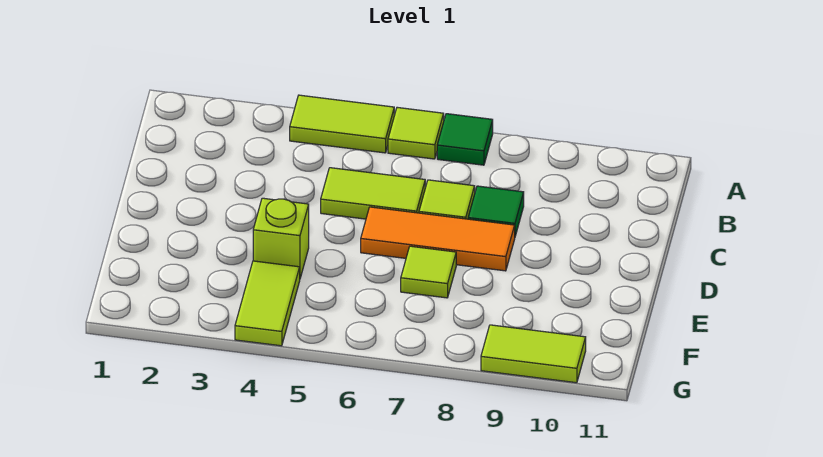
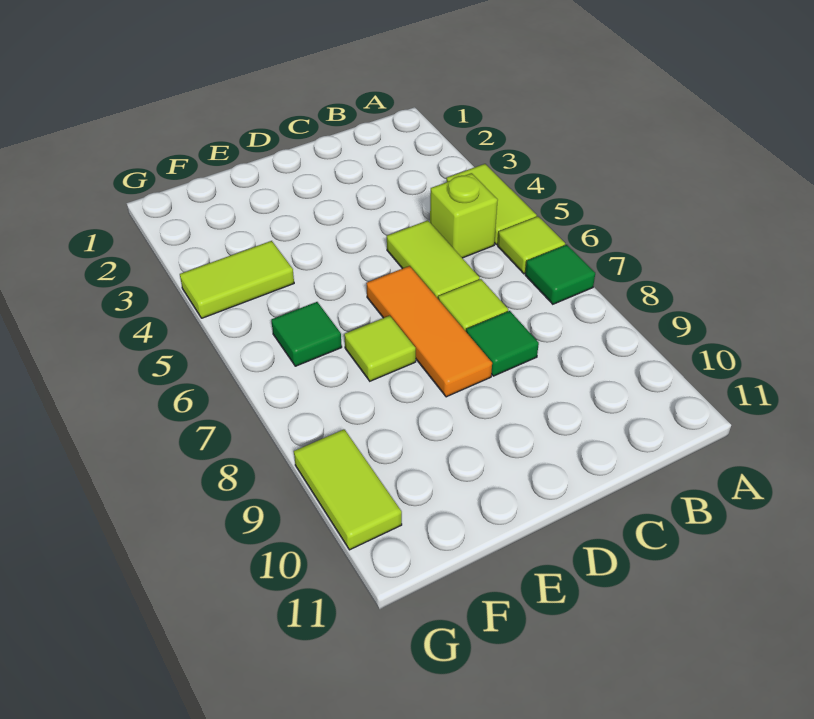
lime brick E4 level 1 -> lime brick B5 level 1
none -> green tile F6 level 1

